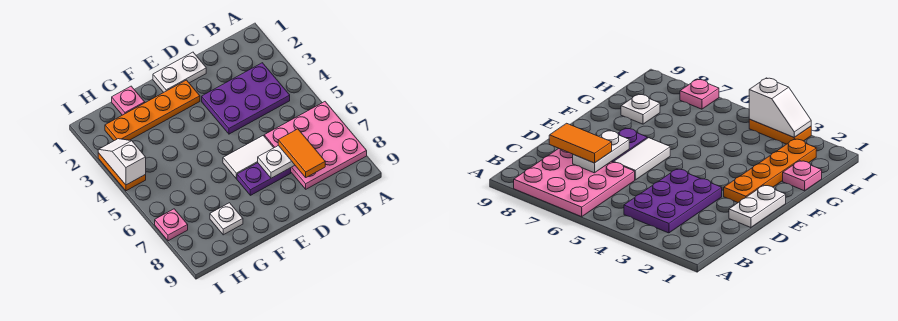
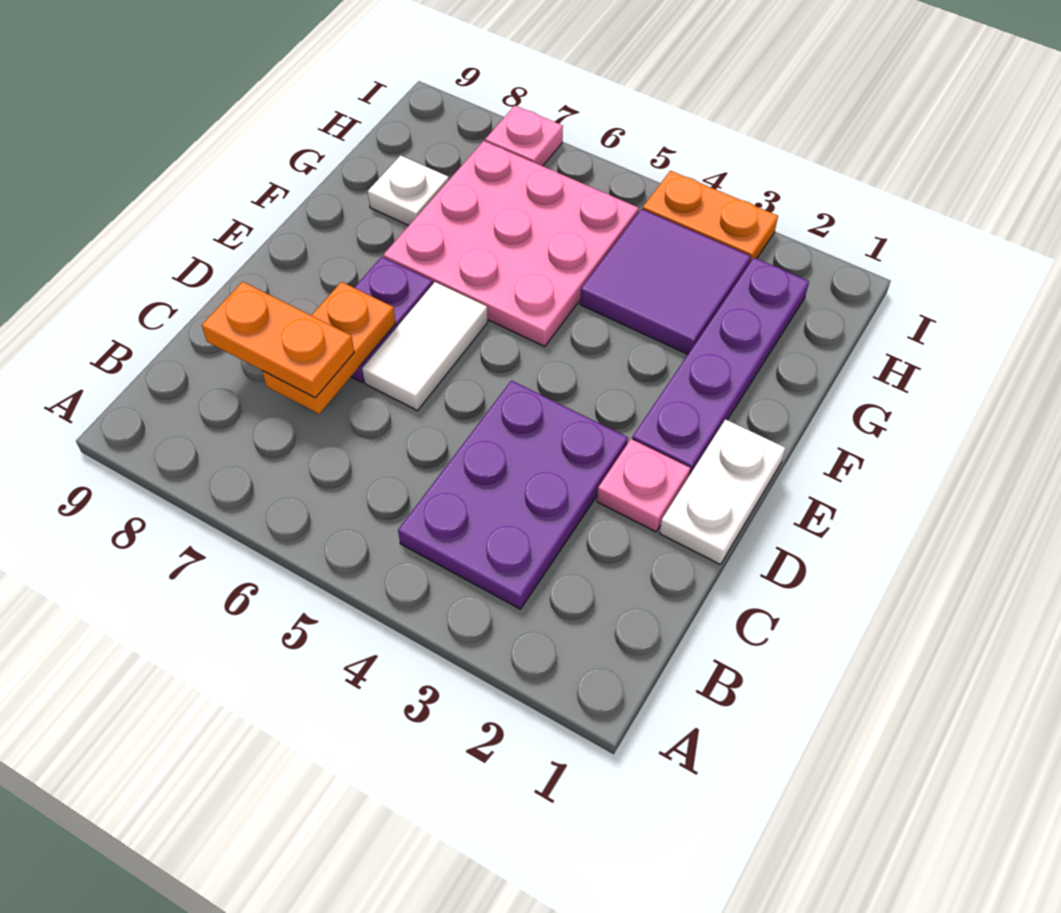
pink plate A6:C8 level 1 -> pink plate F5:H7 level 1
white plate C7:D7 level 2 -> orange plate C7:D7 level 2
orange tile C7:C8 level 3 -> orange plate C7:C8 level 3
orange plate E2:H2 level 1 -> purple plate E2:H2 level 1
pink plate G1 level 1 -> pink plate D2 level 1
none -> purple tile G3:H4 level 1
white slope I3:I4 level 2 top 4 -> none

